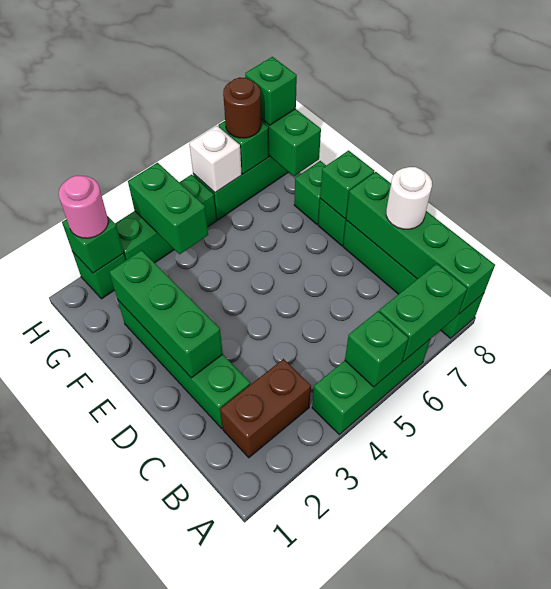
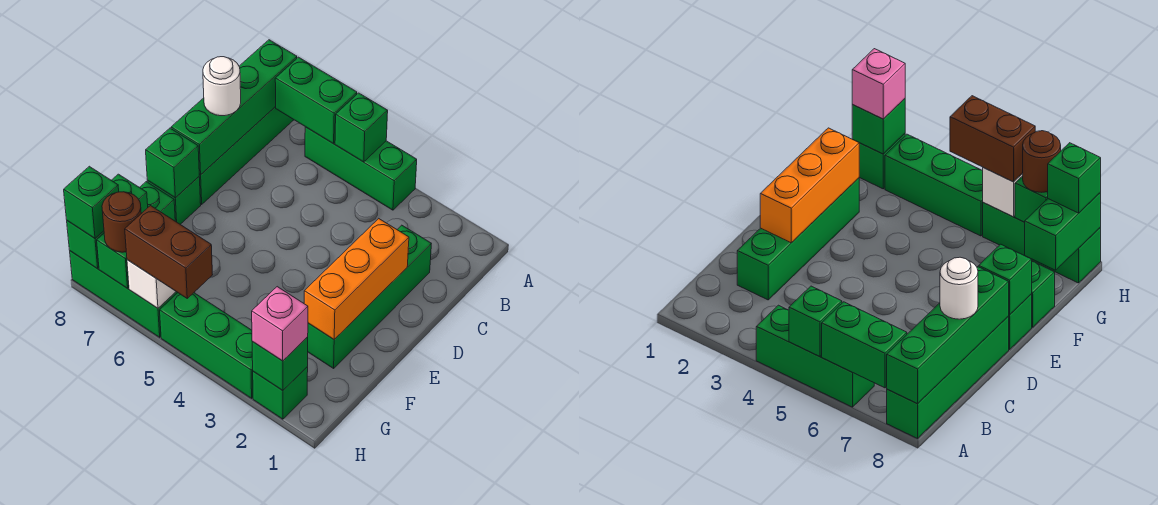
brown brick B2:B3 level 1 -> brown brick H5:H6 level 3
green brick D2:F2 level 2 -> orange brick D2:F2 level 2
green brick G4:H4 level 2 -> none
pink round brick H2 level 3 -> pink brick H2 level 3

